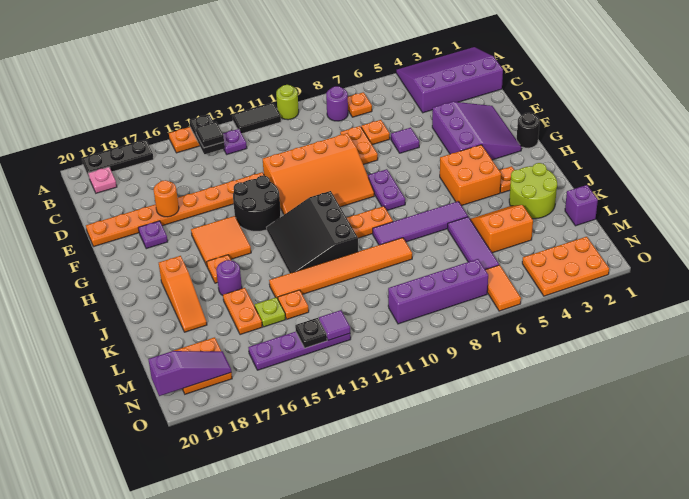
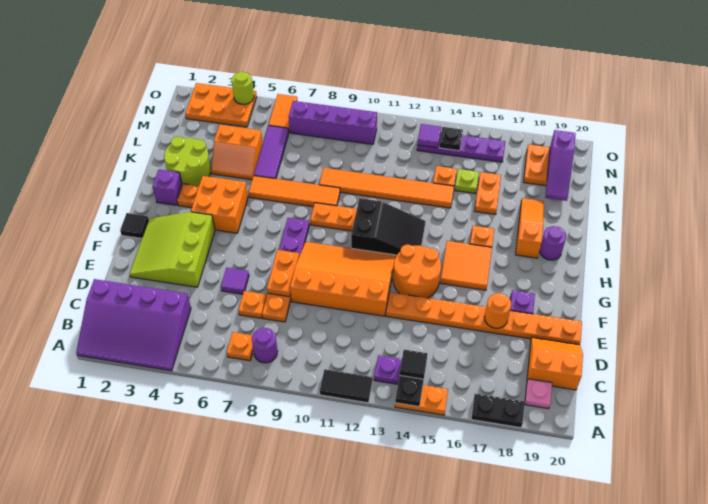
lime round brick A10 level 1 -> lime round brick O4 level 2
black plate A17:A19 level 1 -> black plate A17:A18 level 1
none -> orange slope C19:D20 level 1 top C
purple slope E2:G4 level 1 top 4 -> lime slope E2:G4 level 1 top 4
none -> orange plate E8:F8 level 2
black round brick F13:G14 level 1 -> orange round brick F13:G14 level 1
black round brick G1 level 1 -> black tile G1 level 1
black slope H11:J13 level 1 top 11 -> black slope H11:I13 level 1 top 11
purple tile J6:J9 level 1 -> orange tile J6:J9 level 1
purple round brick J16 level 1 -> purple round brick I19 level 1
purple brick L1 level 1 -> purple brick I2 level 1
purple slope N18:N20 level 2 top 20 -> purple slope L19:N19 level 2 top N

